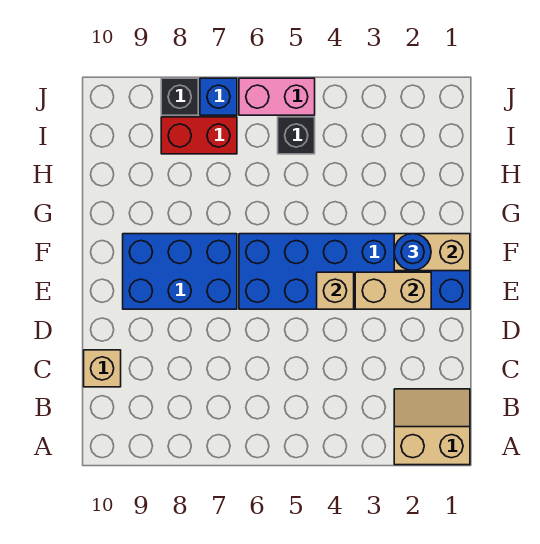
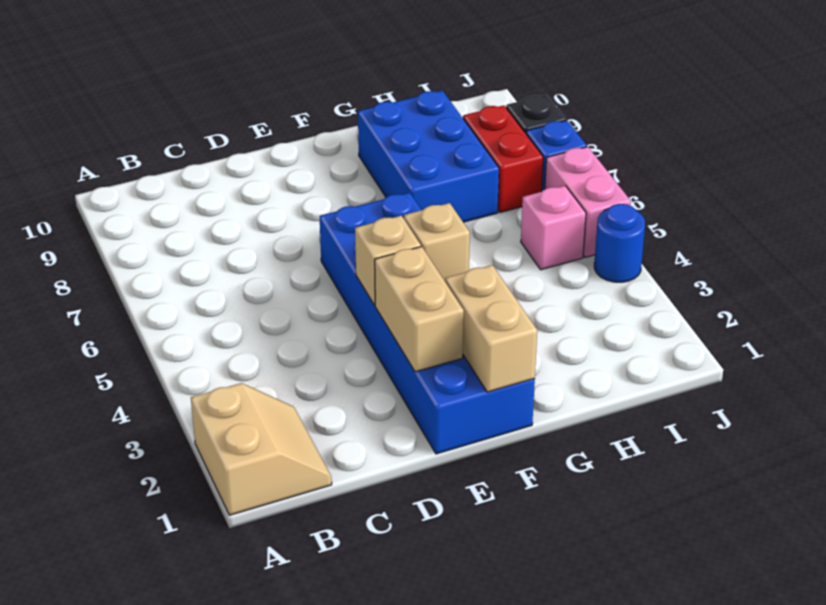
tan brick C10 level 1 -> tan brick F4 level 2
blue brick E7:F9 level 1 -> blue brick G7:H9 level 1
blue round brick F2 level 3 -> blue round brick J4 level 1
black brick I5 level 1 -> pink brick I5 level 1

